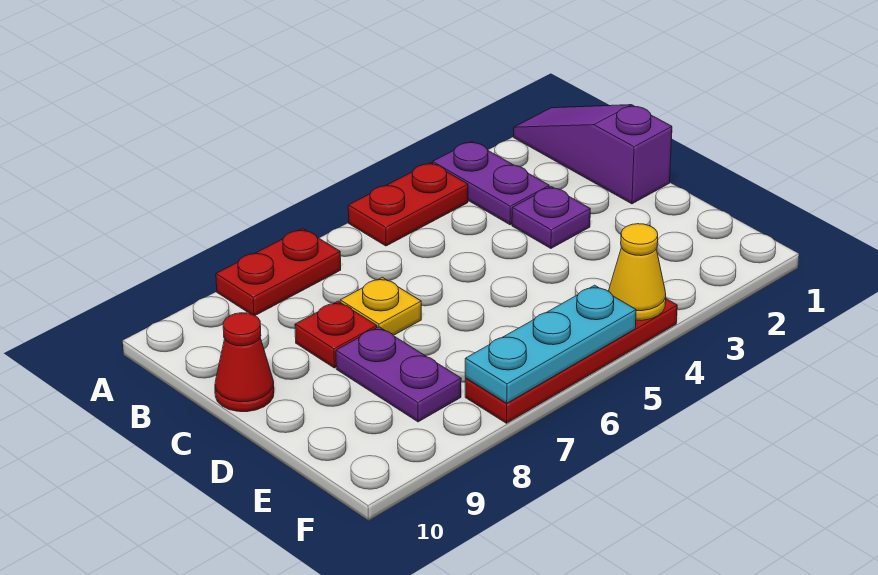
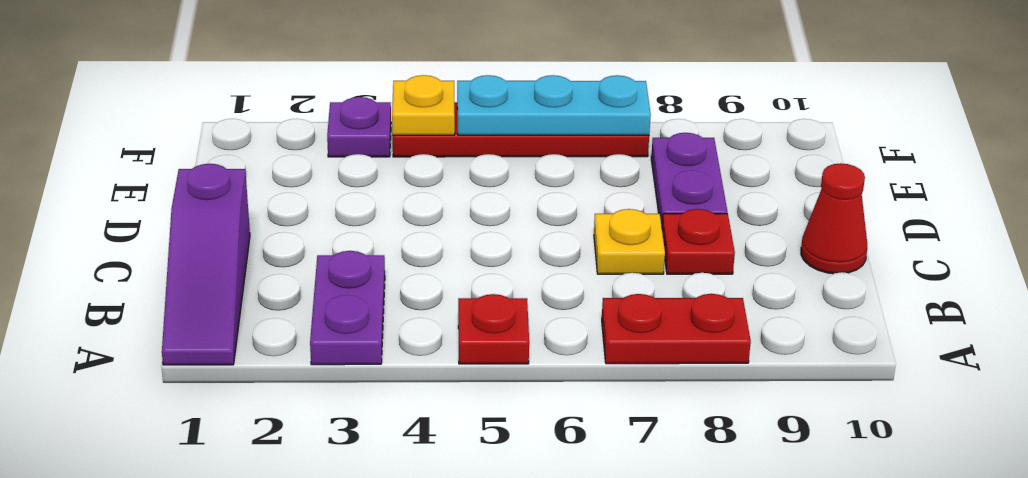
red plate A4:A5 level 1 -> red plate A5 level 1
purple plate C3 level 1 -> purple plate F3 level 1
yellow cone F4 level 2 -> yellow plate F4 level 2

